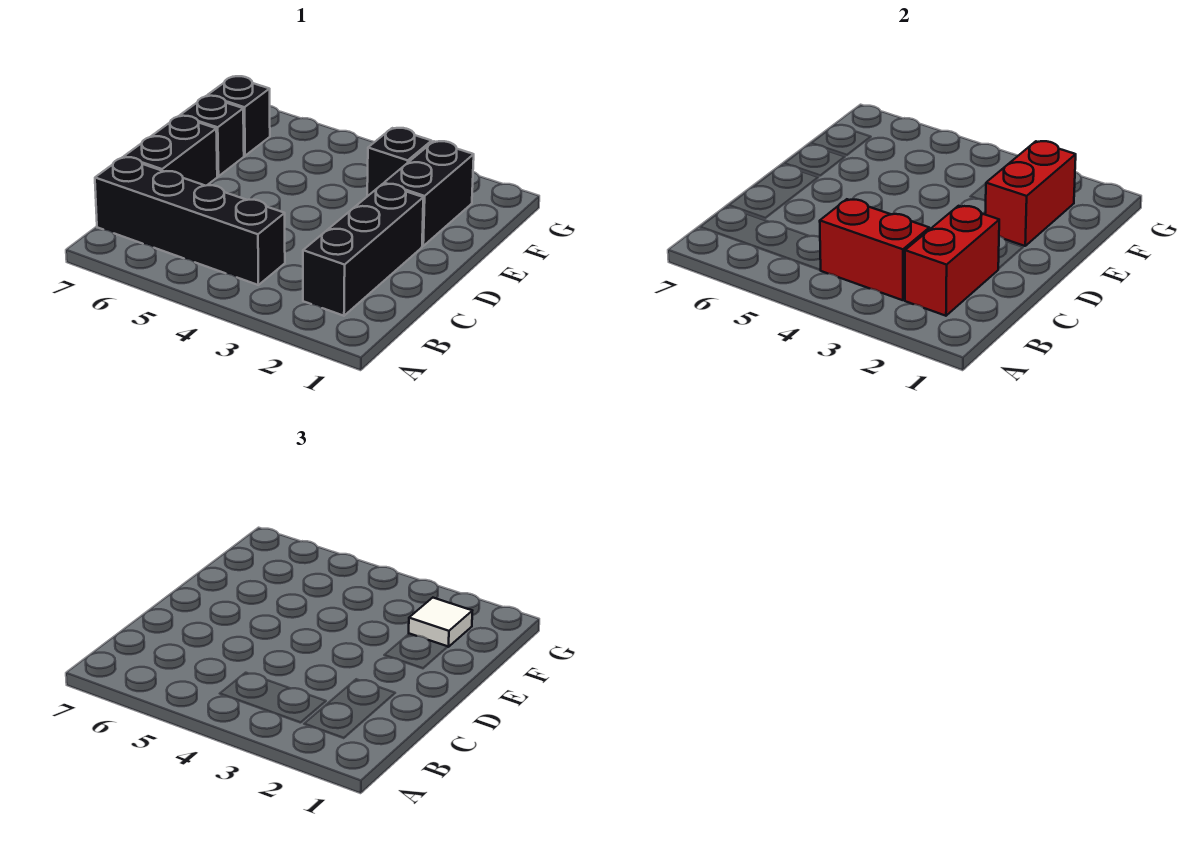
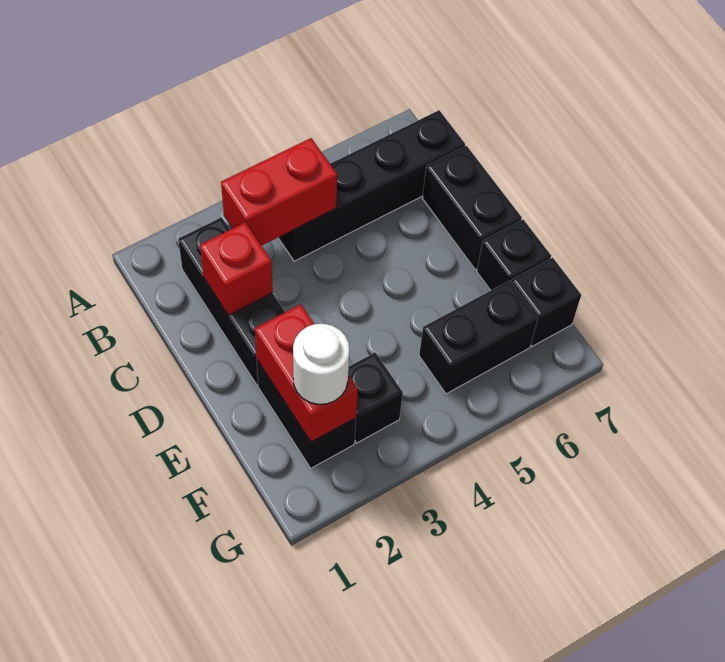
red brick B2:C2 level 2 -> red brick C2 level 2
white tile F2 level 3 -> white round brick F2 level 3
none -> black brick F5:F6 level 1

